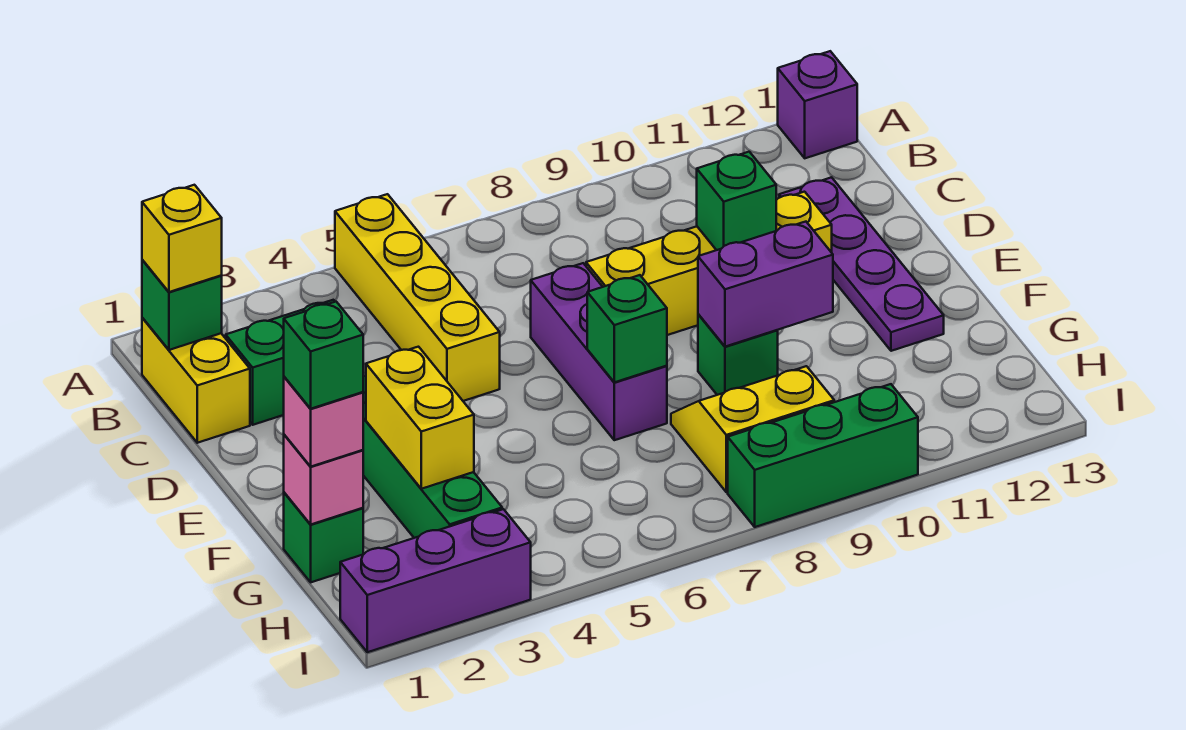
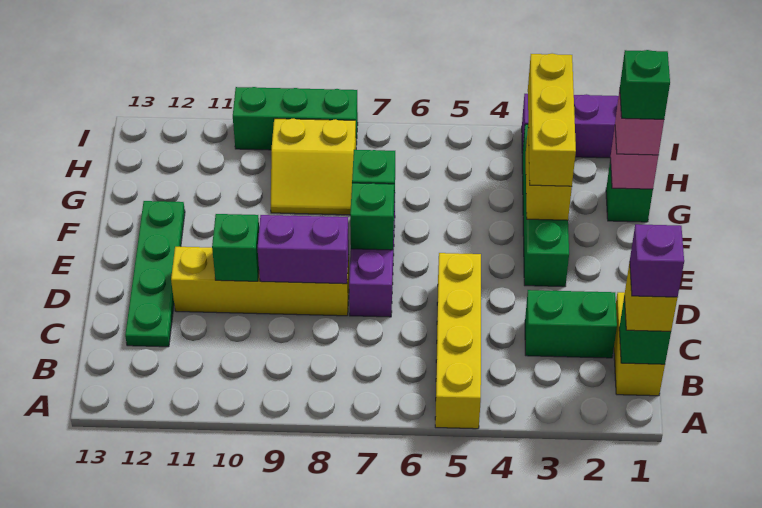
purple brick A13 level 1 -> purple brick B1 level 4
purple plate C12:F12 level 1 -> green plate C12:F12 level 1
none -> yellow brick F3:H3 level 3
green brick F9 level 1 -> green brick E7 level 2
purple brick F9:F10 level 2 -> purple brick D8:D9 level 2

